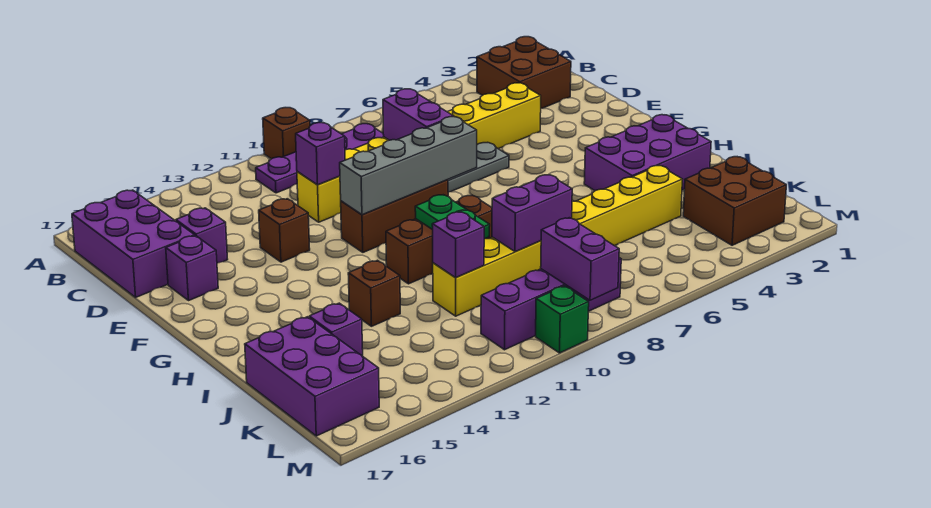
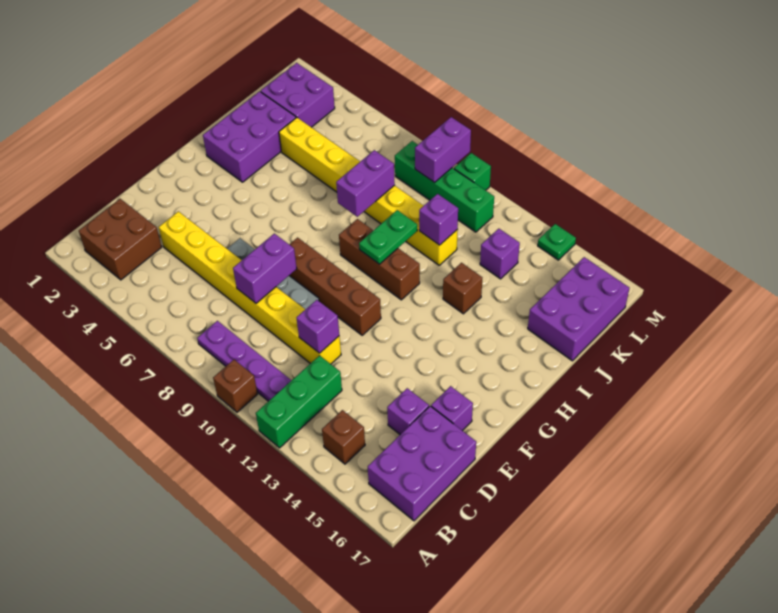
none -> green brick A12:C12 level 1
brown brick E13 level 1 -> brown brick B14 level 1
grey brick F8:F11 level 2 -> none
brown brick F9:F11 level 1 -> brown brick F8:F11 level 1
purple brick H2:I4 level 1 -> purple brick H2:J3 level 1
purple brick J8:J9 level 2 -> purple brick I8:J8 level 2
purple brick J15 level 1 -> purple brick K13 level 1
brown brick K2:L3 level 1 -> purple brick K2:L3 level 1
purple brick L8:L11 level 1 -> green brick L8:L11 level 1
none -> green plate M14 level 1

